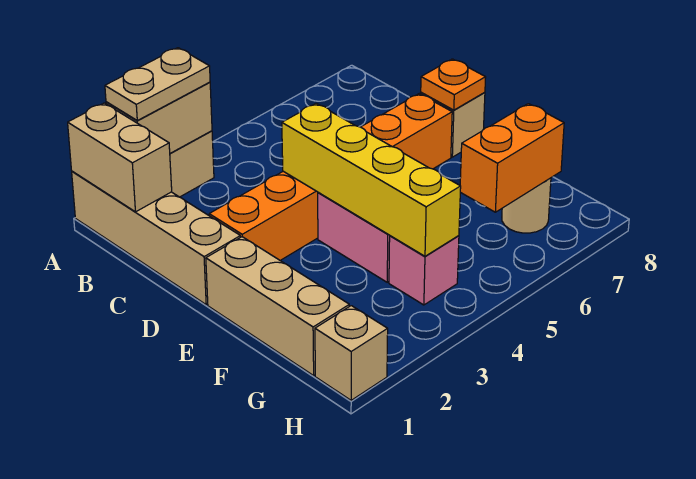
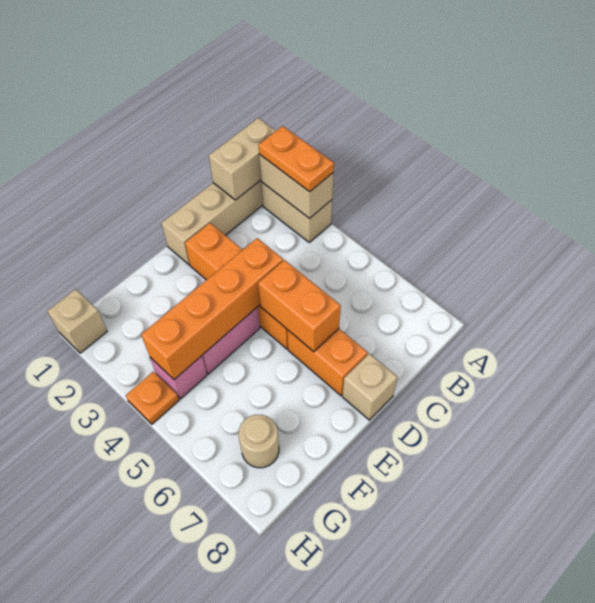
tan plate A2:A3 level 3 -> orange plate A2:A3 level 3
yellow brick D4:G4 level 2 -> orange brick D4:G4 level 2
orange plate D8 level 2 -> orange plate H4 level 1
tan brick E1:G1 level 1 -> none
orange brick G6:G7 level 2 -> orange brick D5:D6 level 2

